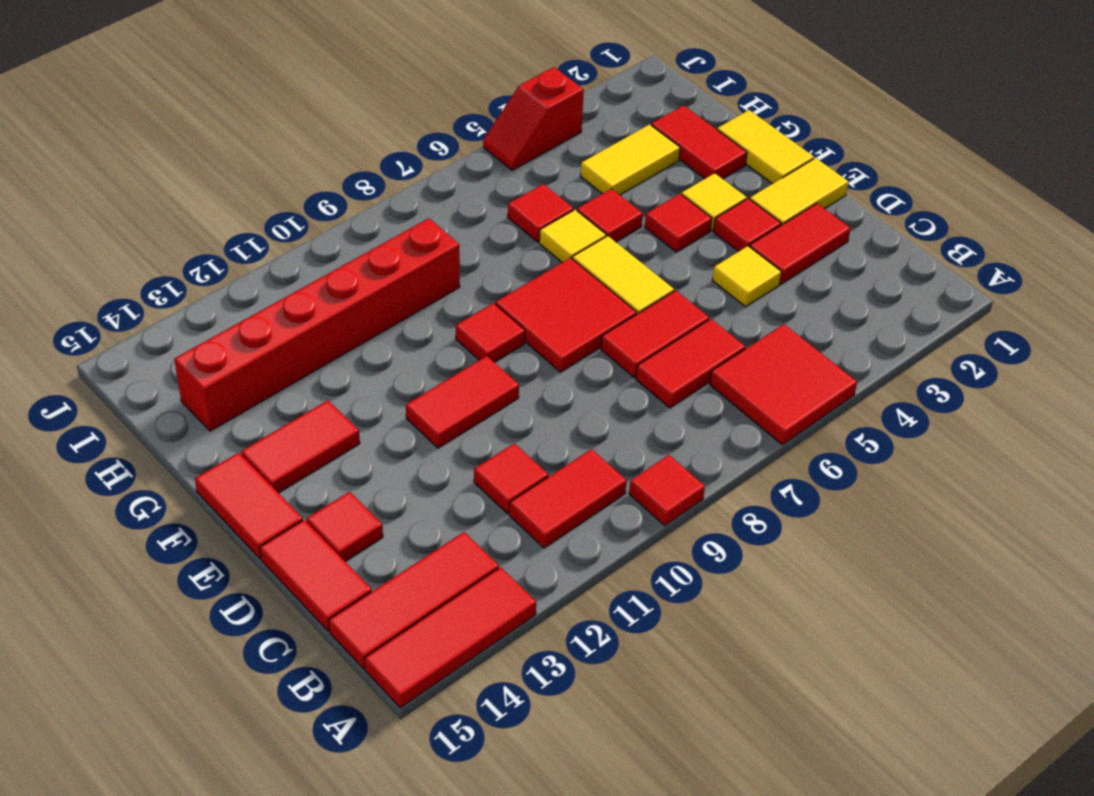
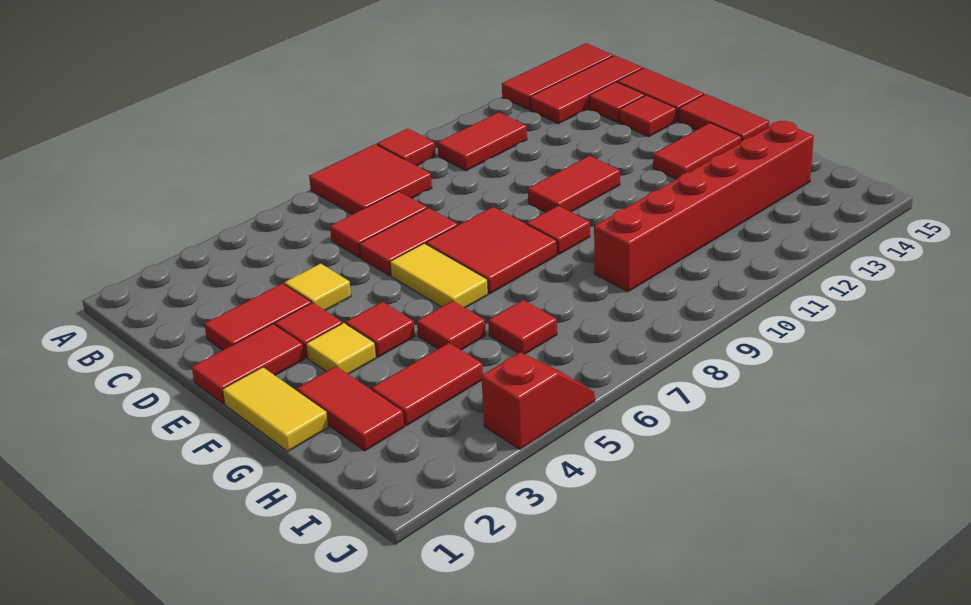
red tile A5:B6 level 1 -> red tile A7:B8 level 1
red tile C11 level 1 -> red tile C14 level 1
yellow tile E1:E2 level 1 -> red tile E1:E2 level 1
yellow tile G6 level 1 -> none
yellow tile H3:H4 level 1 -> red tile H3:H4 level 1

